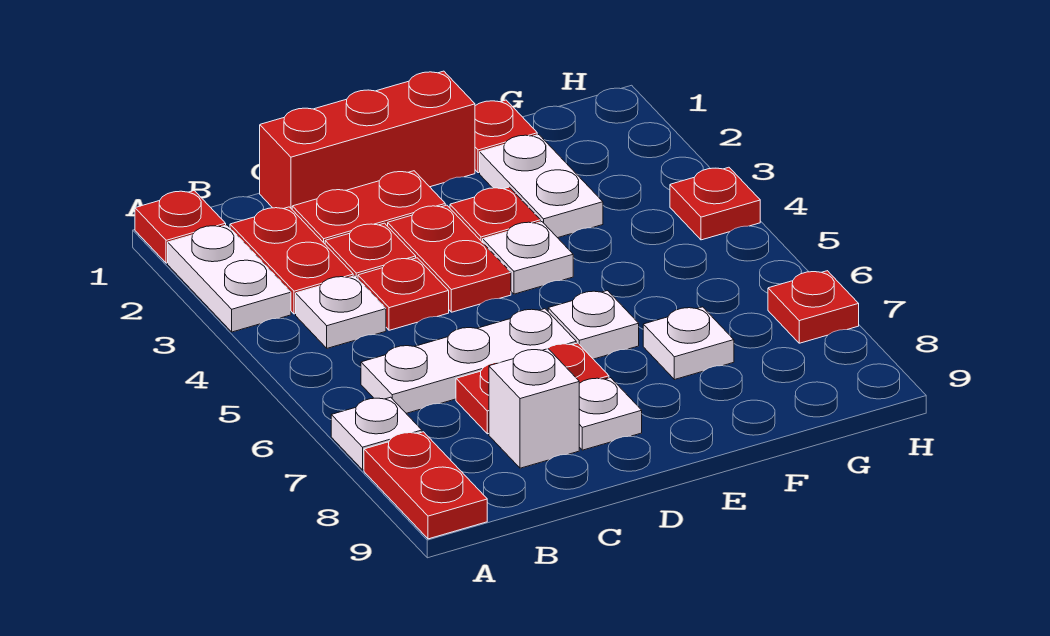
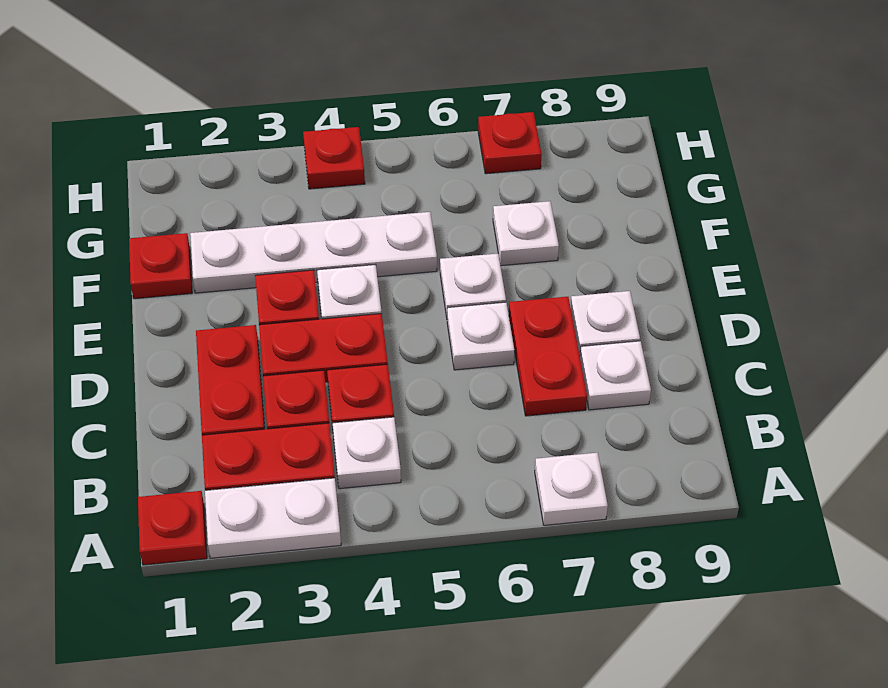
red plate A8:A9 level 1 -> none
white plate B6:D6 level 1 -> white plate D6 level 1
red brick C1:E1 level 1 -> none
white brick C8 level 1 -> white plate C8 level 1
white plate F2:F3 level 1 -> white plate F2:F5 level 1

